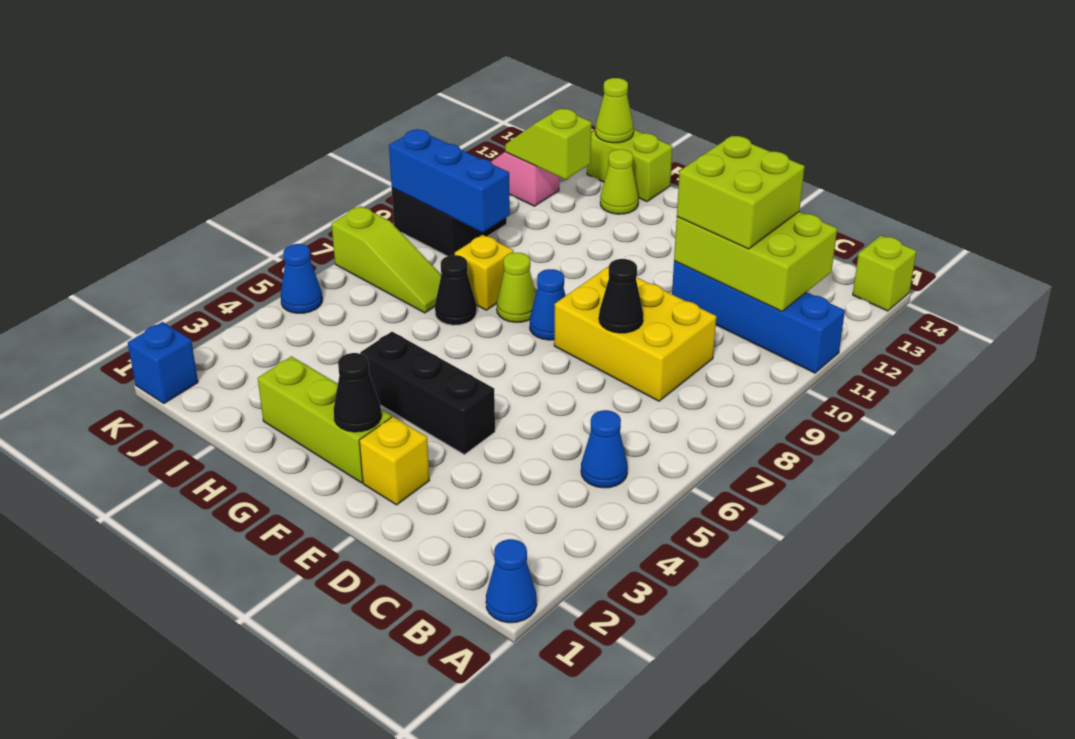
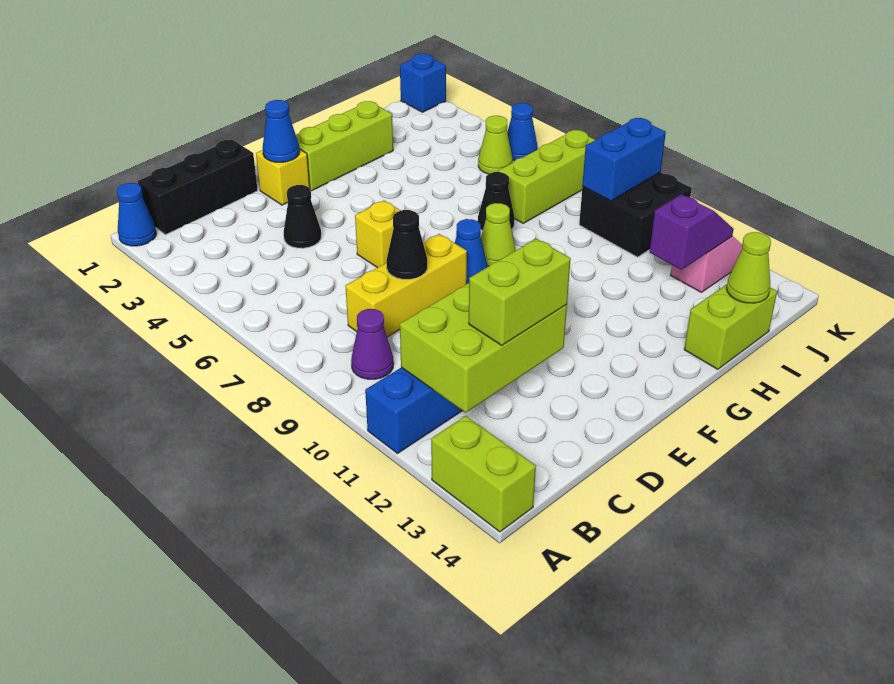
lime brick A14 level 1 -> lime brick A13:A14 level 1
blue cone B5 level 1 -> blue cone E2 level 2
none -> purple cone B9 level 1
yellow brick C8:E9 level 1 -> yellow brick C8:E8 level 1
lime brick C11:D12 level 3 -> lime brick C12:D12 level 3
black brick E4:G4 level 1 -> black brick B1:D1 level 1
black cone F2 level 2 -> black cone D4 level 1
yellow brick H8 level 1 -> yellow brick E6 level 1
lime cone H13 level 1 -> lime cone J5 level 1
lime slope I7:K7 level 1 top K -> lime brick I7:K7 level 1
blue brick I9:K9 level 2 -> blue brick J9:K9 level 2
lime slope I12:J12 level 2 top I -> purple slope I12:J12 level 2 top I

